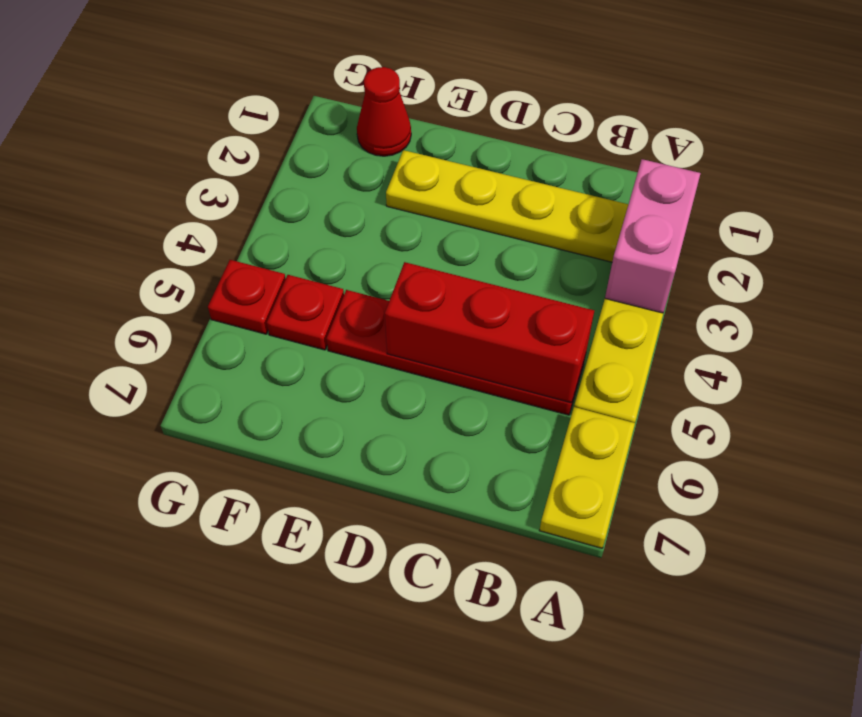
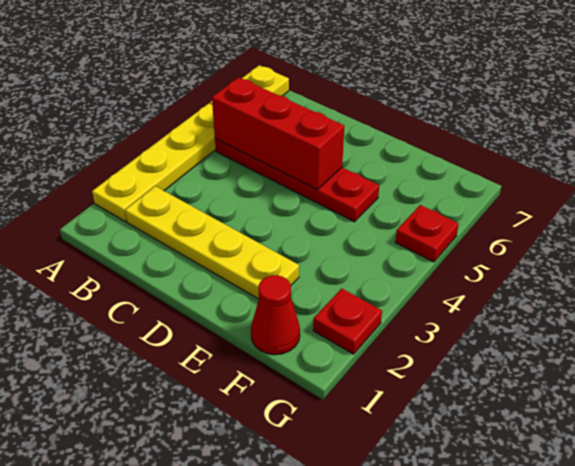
pink brick A2:A3 level 2 -> none
red plate F5 level 1 -> red plate G2 level 1

